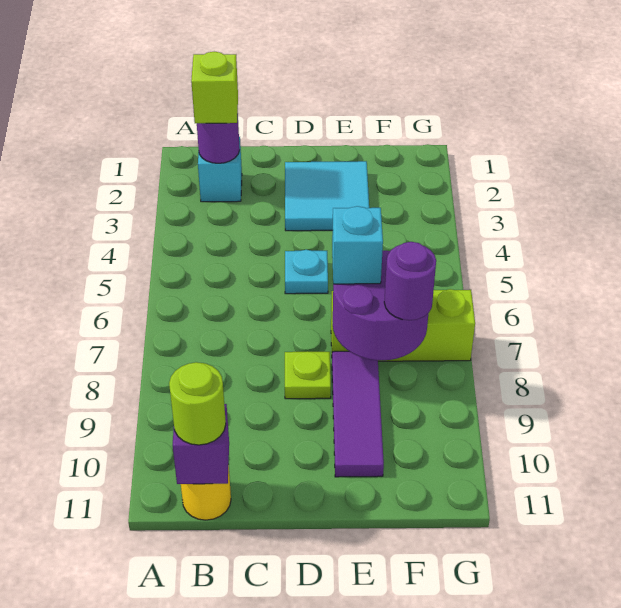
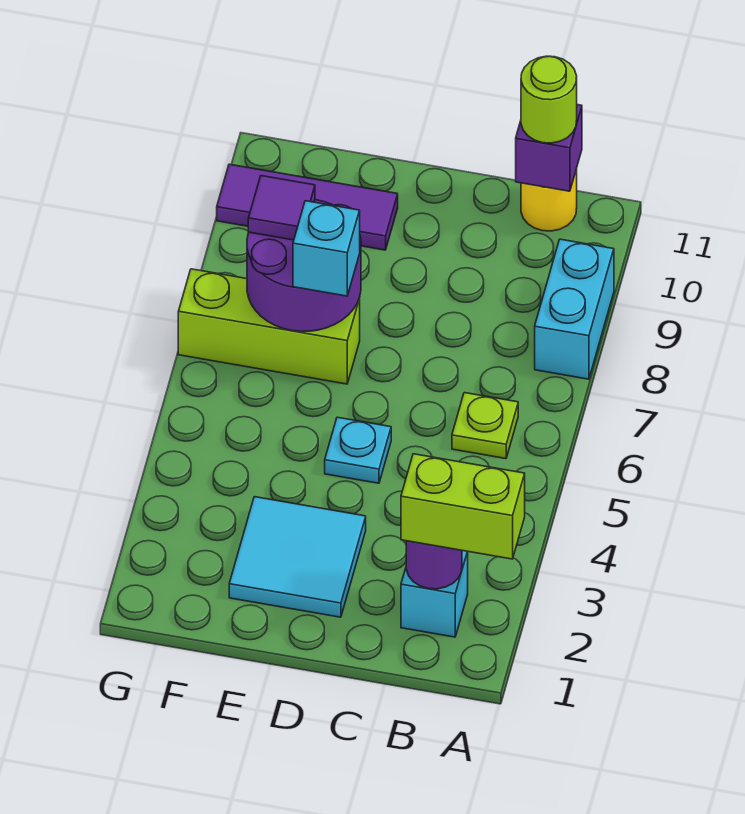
none -> cyan brick A8:A9 level 1
lime brick B2 level 3 -> lime brick A2:B2 level 3
lime plate D8 level 1 -> lime plate B6 level 1
purple tile E8:E10 level 1 -> purple tile E10:G10 level 1
purple round brick F8 level 3 -> purple tile F8 level 3

